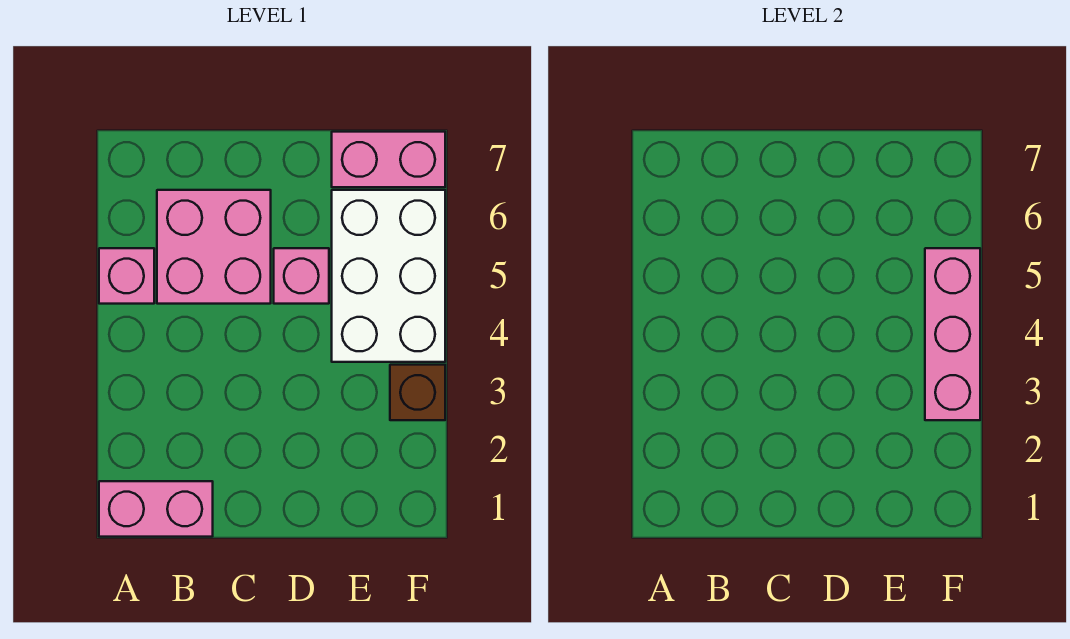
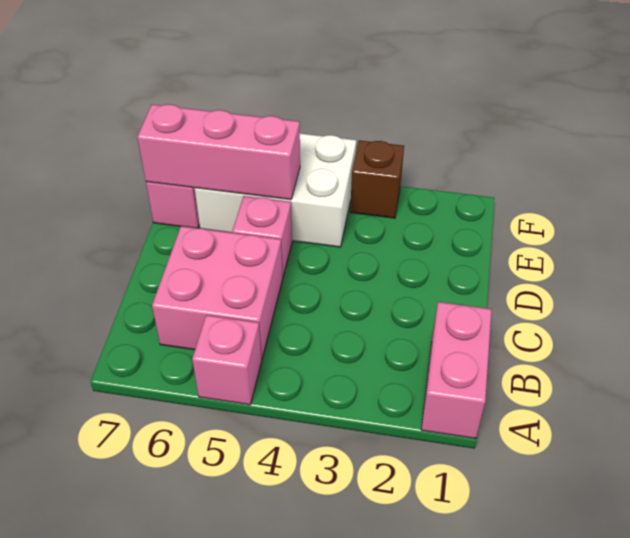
pink brick F3:F5 level 2 -> pink brick E5:E7 level 2

